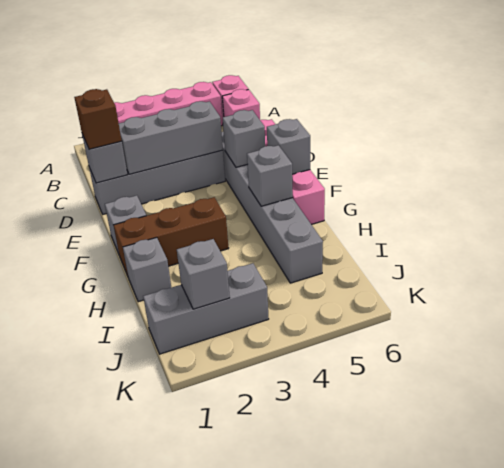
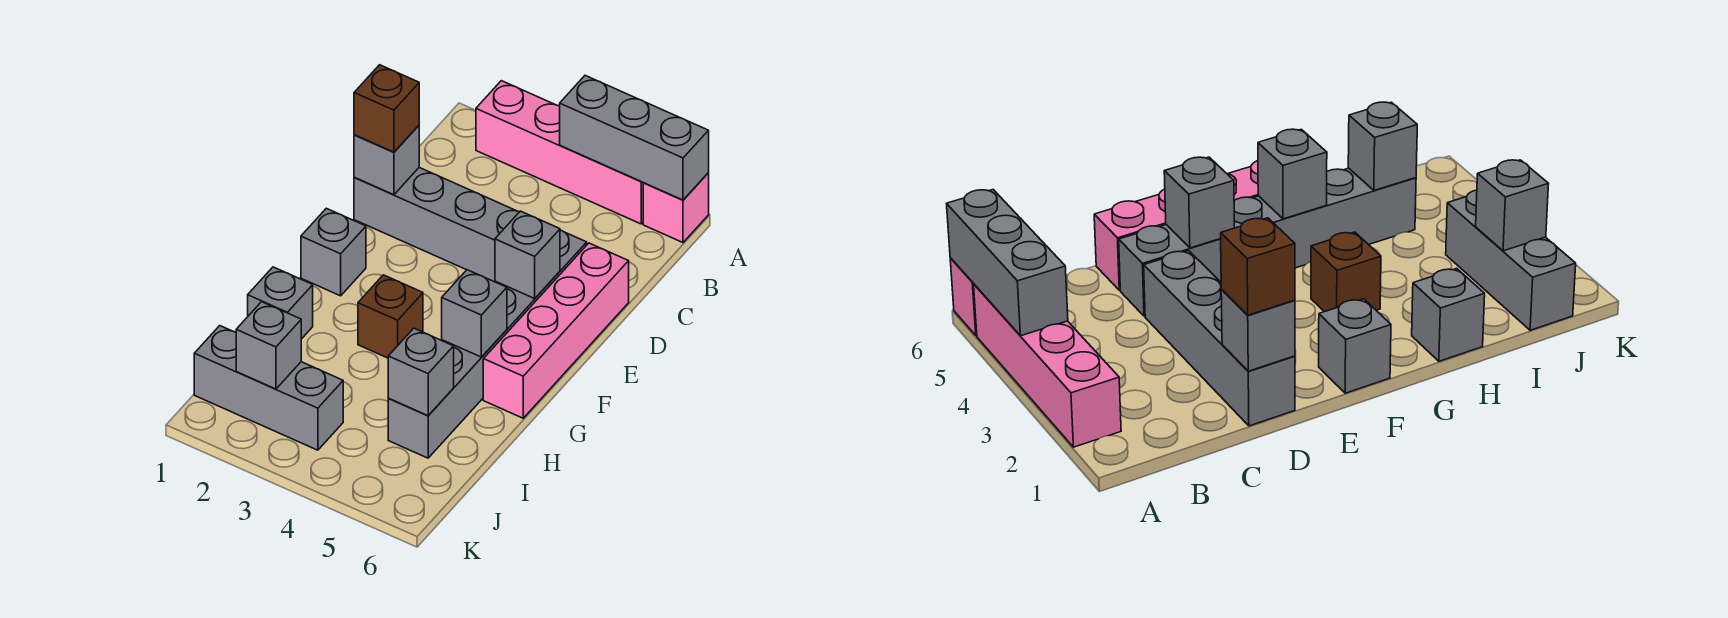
pink brick B6 level 1 -> none
grey brick D2:D4 level 2 -> grey brick A4:A6 level 2
grey brick F6 level 2 -> grey brick I5 level 2
brown brick G1:G3 level 1 -> brown brick G3 level 1

